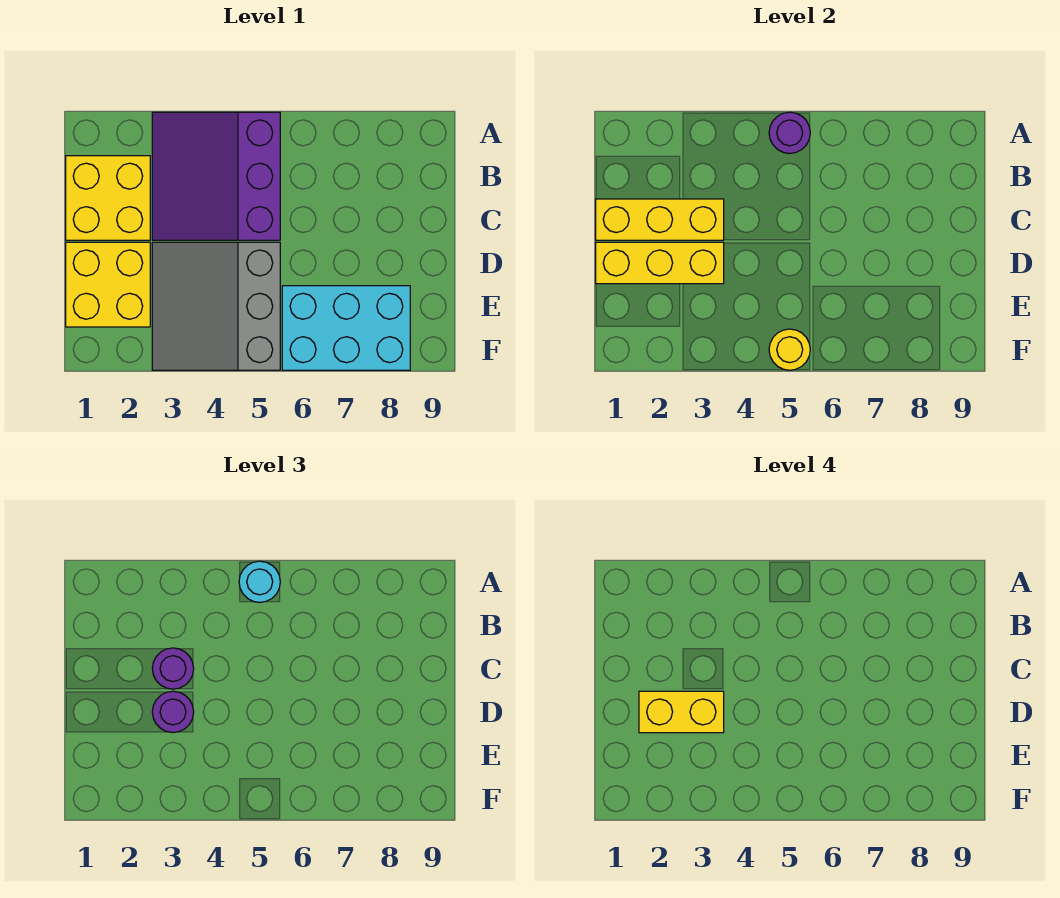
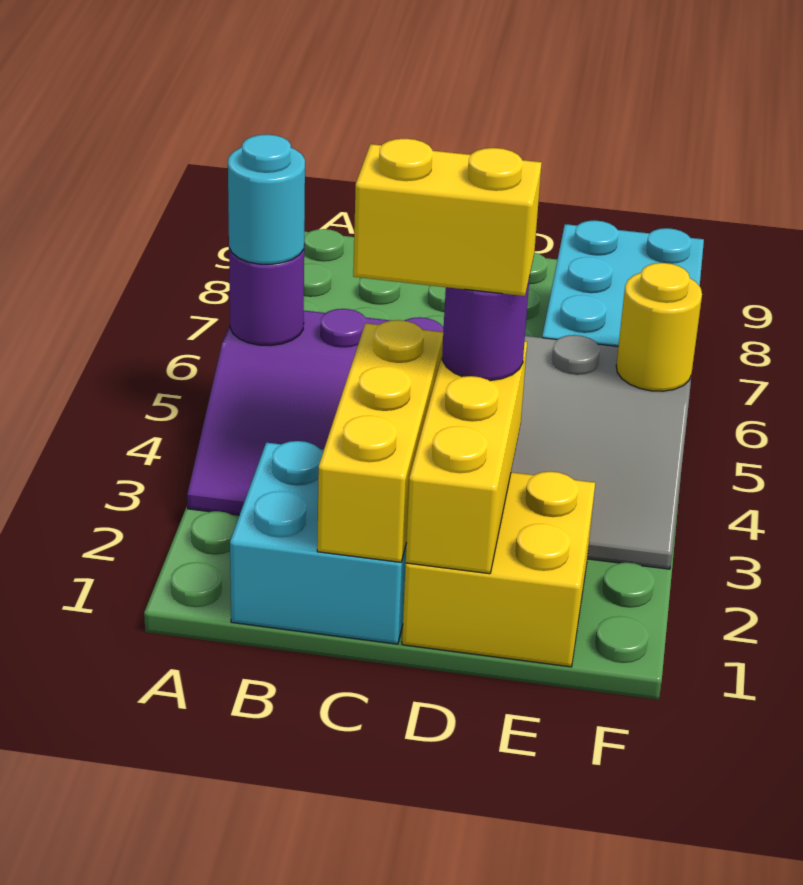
yellow brick B1:C2 level 1 -> cyan brick B1:C2 level 1
purple round brick C3 level 3 -> none
yellow brick D2:D3 level 4 -> yellow brick C3:D3 level 4

